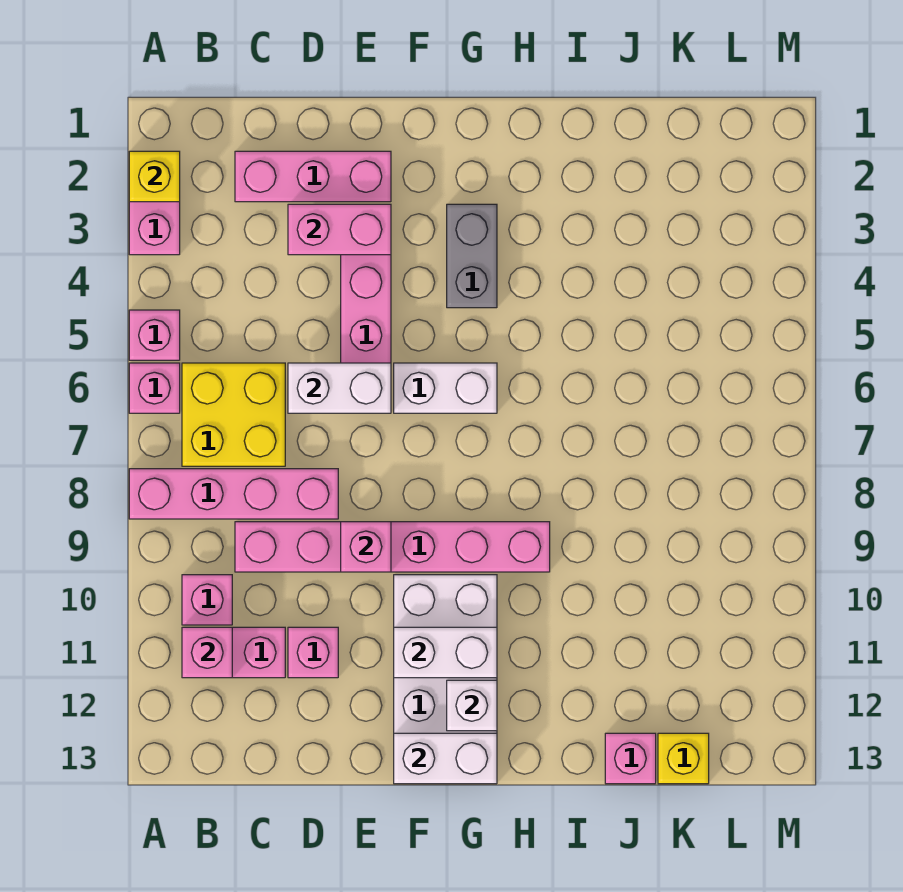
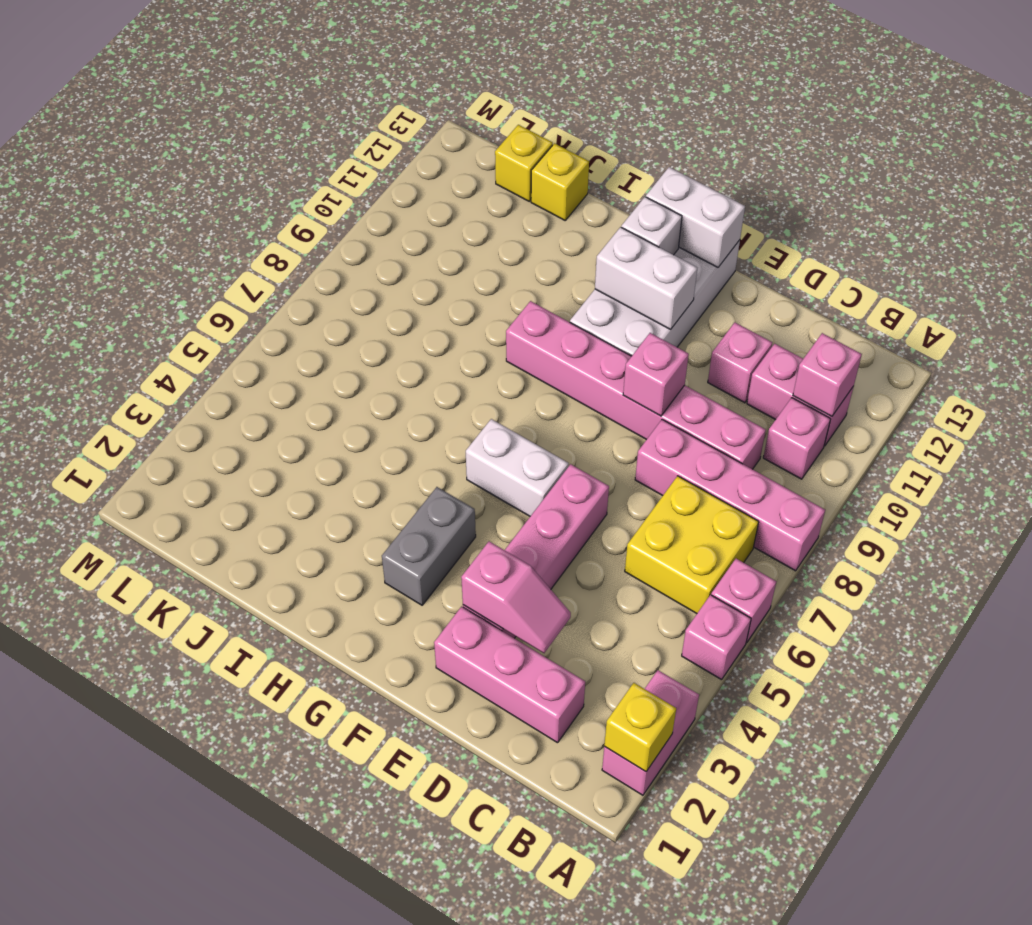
pink brick D3:E3 level 2 -> pink slope D3:E3 level 2 top E
white brick D6:E6 level 2 -> none
pink brick J13 level 1 -> yellow brick J13 level 1

